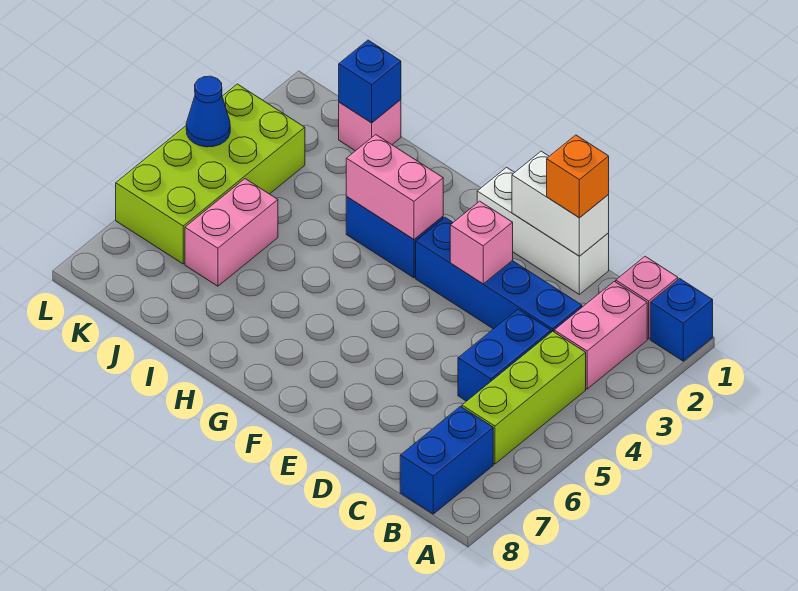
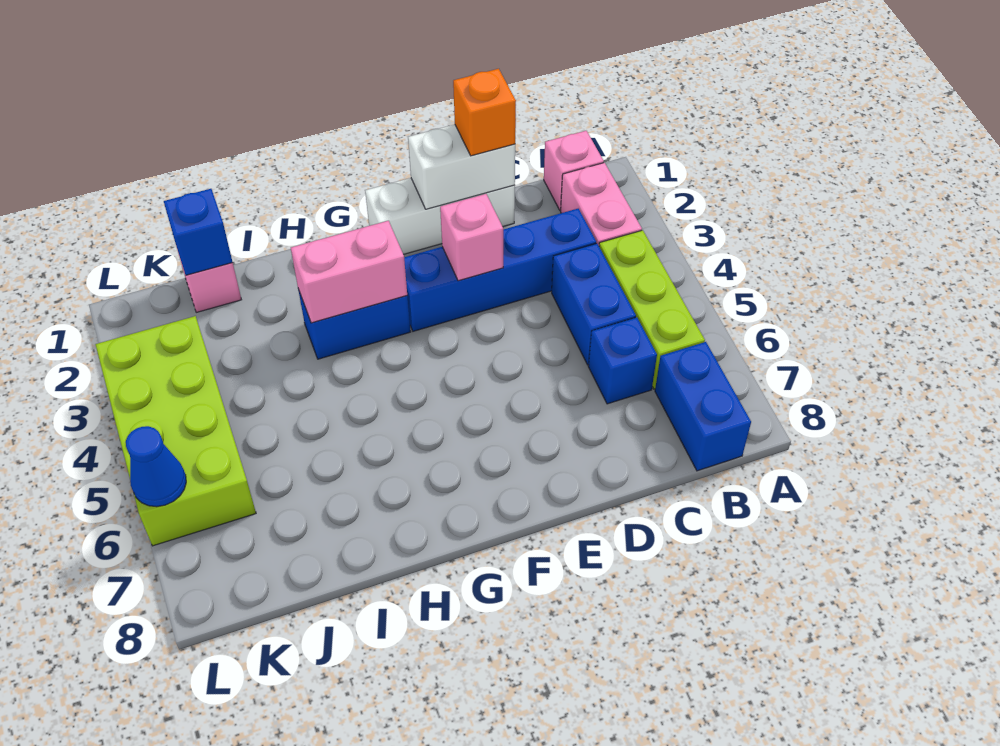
blue brick A1 level 1 -> blue brick C6 level 1
pink brick J5:J6 level 1 -> none
blue cone L4 level 2 -> blue cone L6 level 2

